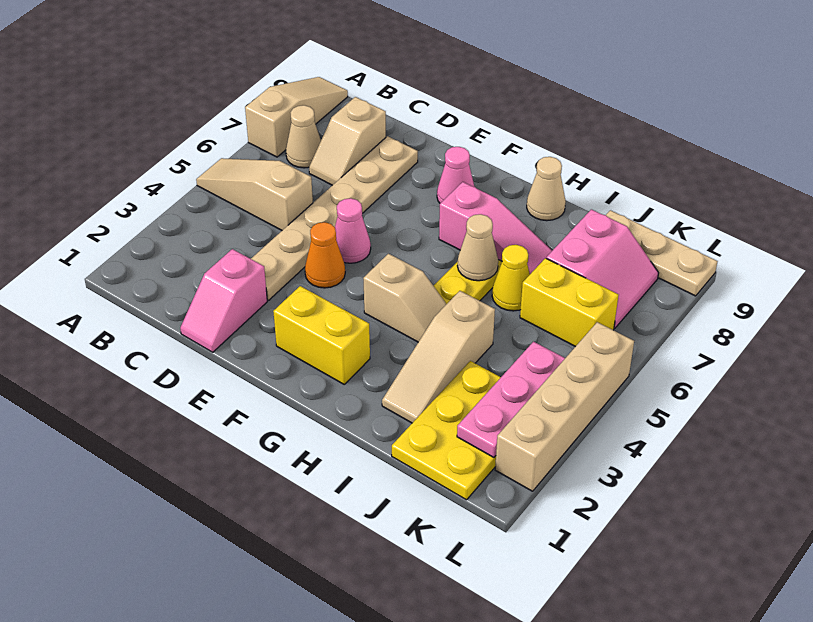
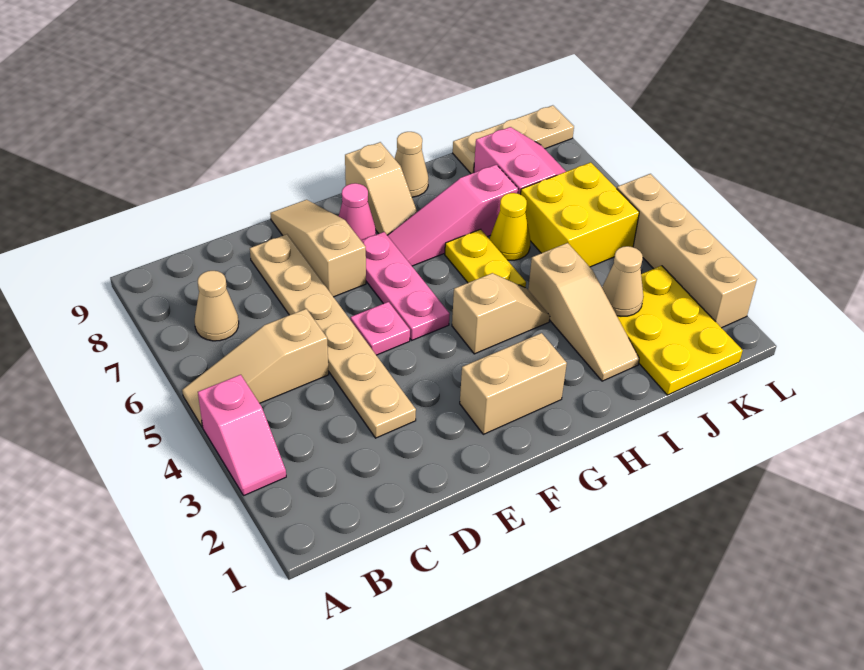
tan slope A7:A9 level 1 top 7 -> tan slope E7:E9 level 1 top 7
tan slope C7:C8 level 1 top 8 -> tan slope G8:G9 level 1 top 9
pink slope D1:D2 level 1 top 2 -> pink slope A3:A4 level 1 top 4
orange cone E4 level 1 -> none
pink cone E5 level 1 -> pink plate E5 level 1
yellow brick F2:G2 level 1 -> tan brick F2:G2 level 1
pink slope G7:I7 level 1 top G -> pink slope G7:I7 level 1 top I
tan cone H6 level 2 -> tan cone J3 level 2
yellow brick J6:K6 level 1 -> yellow brick J5:K6 level 1
pink plate K2:K4 level 2 -> pink plate F5:F7 level 1

